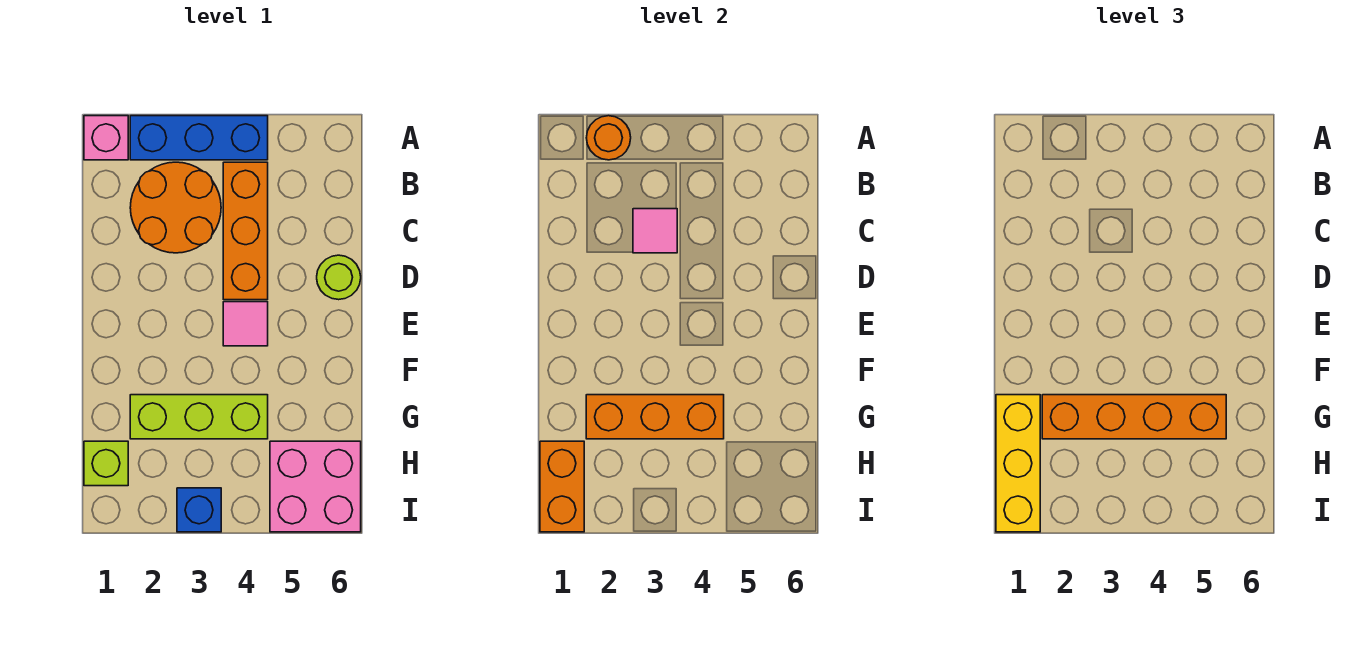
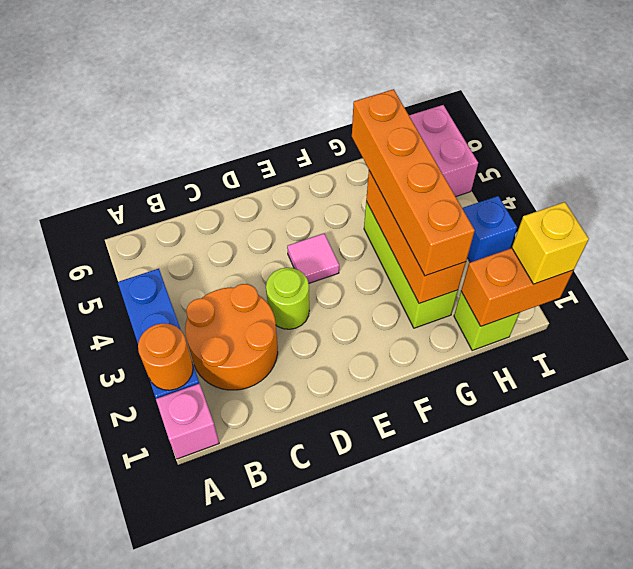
orange brick B4:D4 level 1 -> none
pink tile C3 level 2 -> none
lime round brick D6 level 1 -> lime round brick D3 level 1
yellow brick G1:I1 level 3 -> yellow brick I1 level 3

